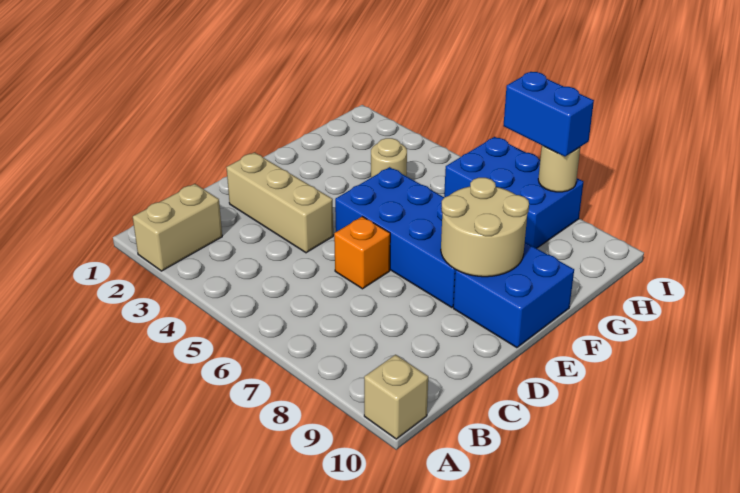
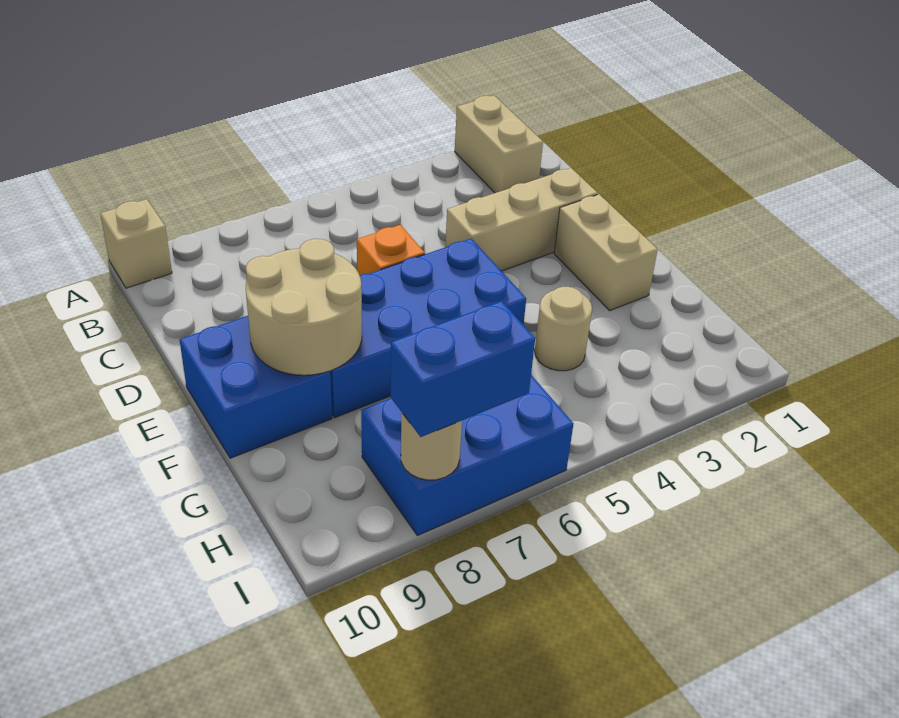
none -> tan brick E2:F2 level 1

